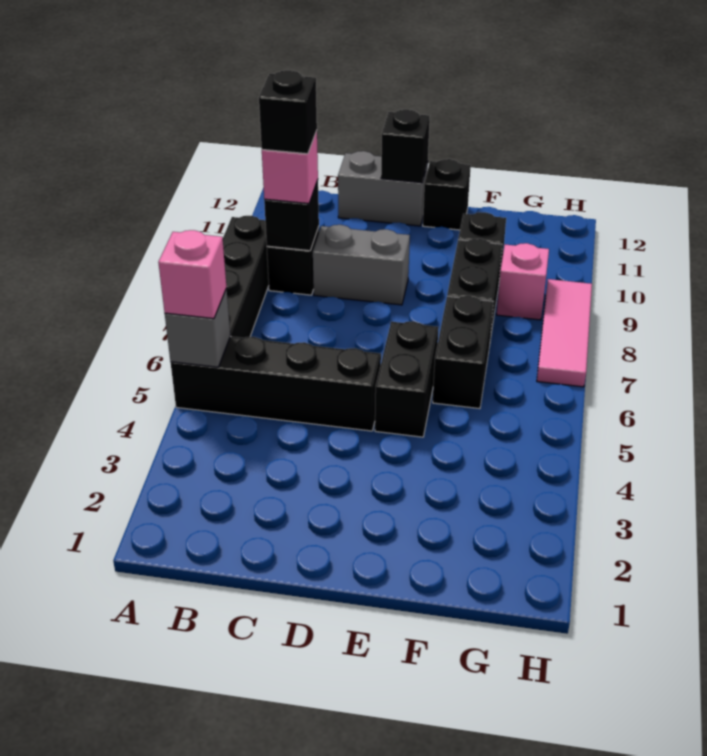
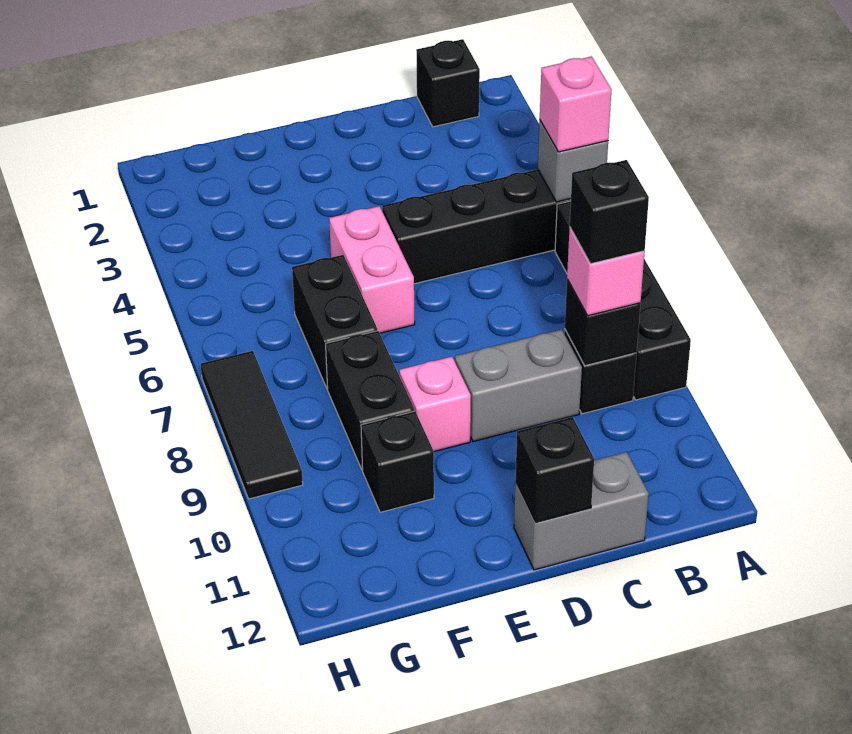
black brick E5:E6 level 1 -> pink brick E5:E6 level 1
black brick E12 level 1 -> black brick B1 level 1
pink brick G9 level 1 -> pink brick E9 level 1
pink tile H7:H9 level 1 -> black tile H7:H9 level 1

